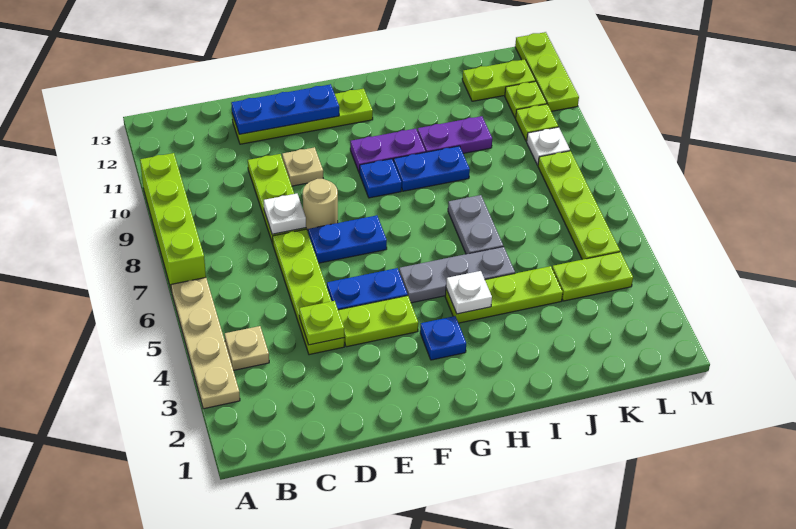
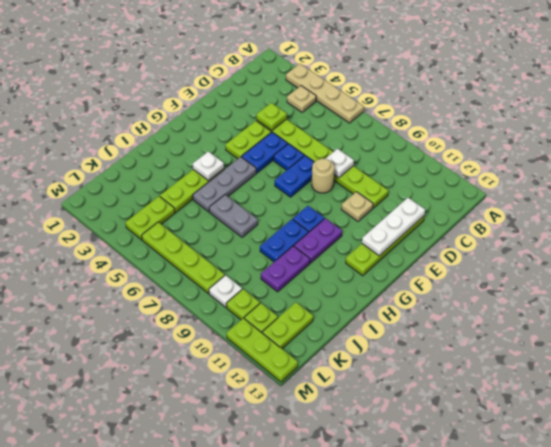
lime brick A7:A10 level 1 -> none
blue plate D12:F12 level 2 -> white plate D12:F12 level 2
blue plate G3 level 1 -> blue plate E6 level 1

